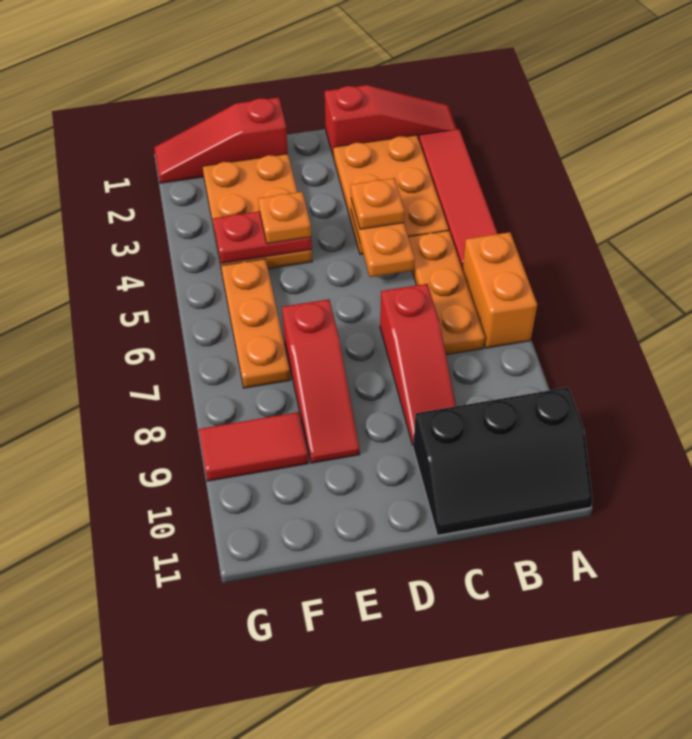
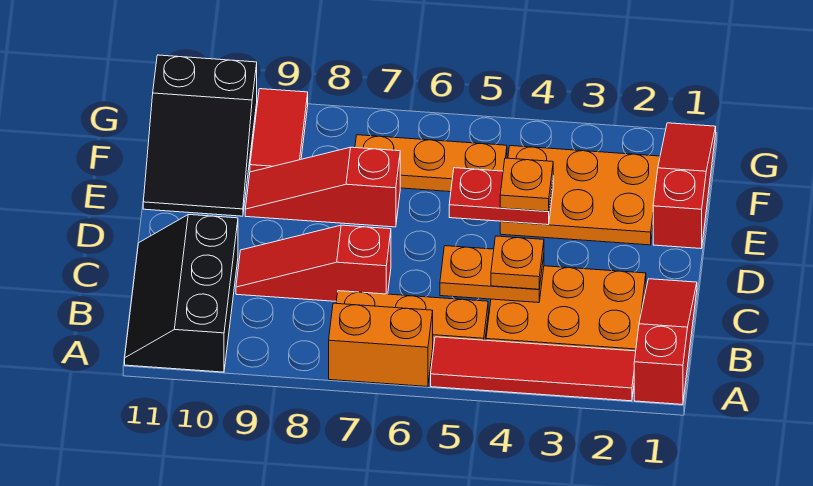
red slope A1:C1 level 1 top C -> red slope A1:C1 level 1 top A
red plate E4:F4 level 2 -> red plate E4:E5 level 2
none -> black slope E10:G11 level 1 top G

